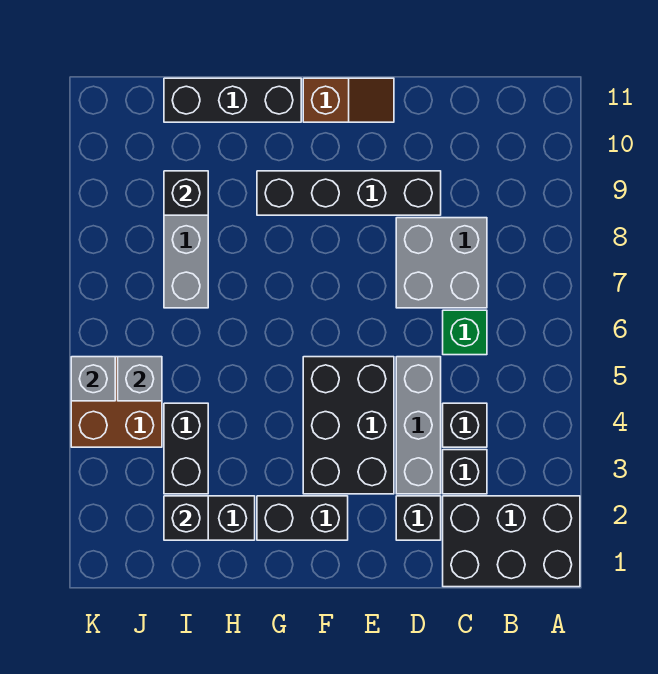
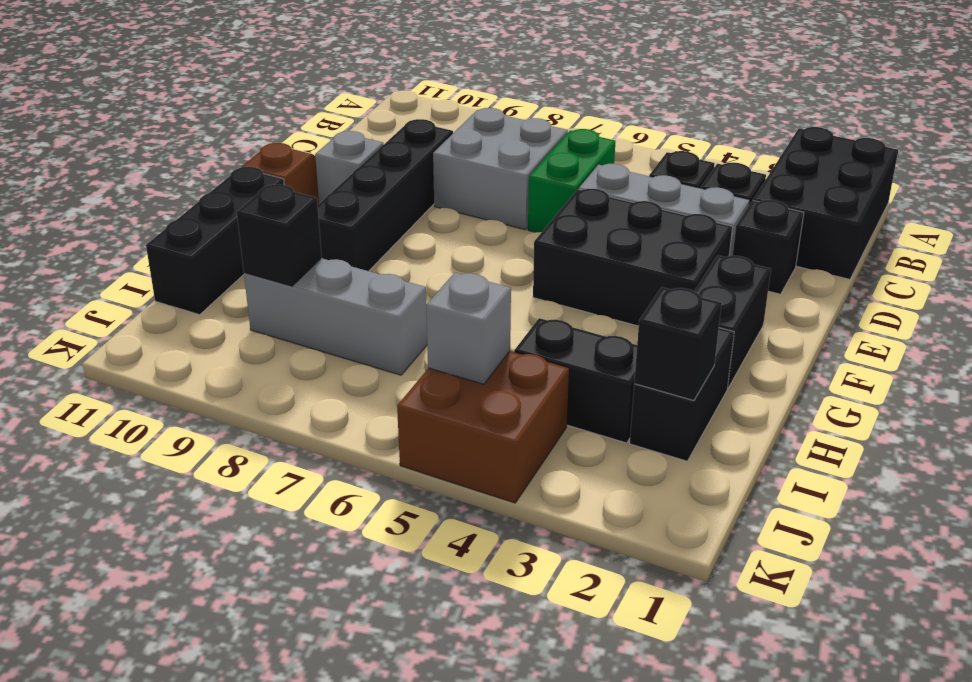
green brick C6 level 1 -> green brick C6:D6 level 1
grey brick K5 level 2 -> grey brick E10 level 1

